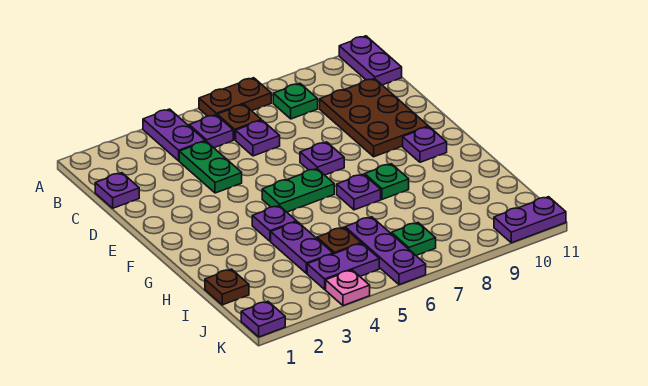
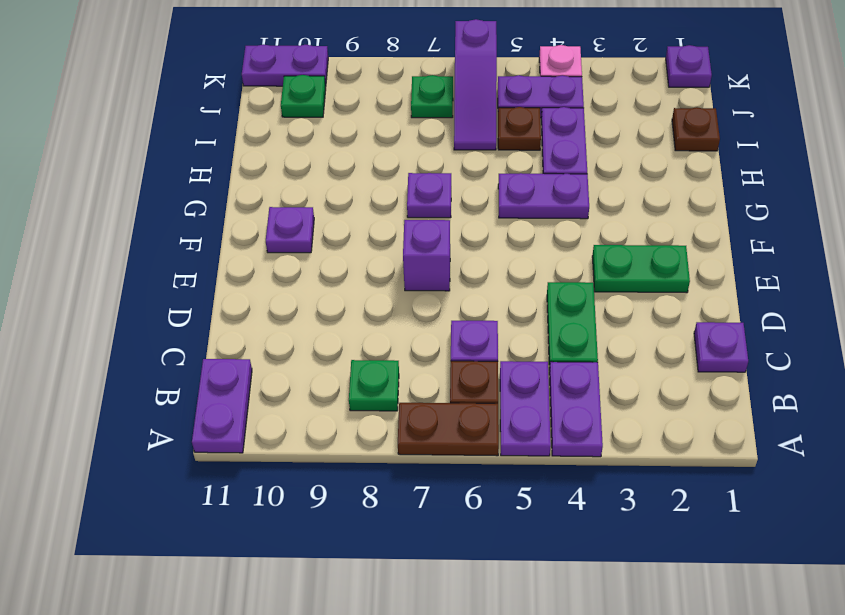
purple plate B5 level 1 -> purple plate A5:B5 level 1
brown plate C9:E10 level 1 -> none
purple plate E7 level 1 -> purple brick E7 level 1
green plate F5:F6 level 1 -> green plate E2:E3 level 1
purple plate G4 level 1 -> purple plate G4:G5 level 1
green plate G8 level 1 -> green plate J10 level 1
purple plate I6:K6 level 1 -> purple slope I6:K6 level 1 top K

